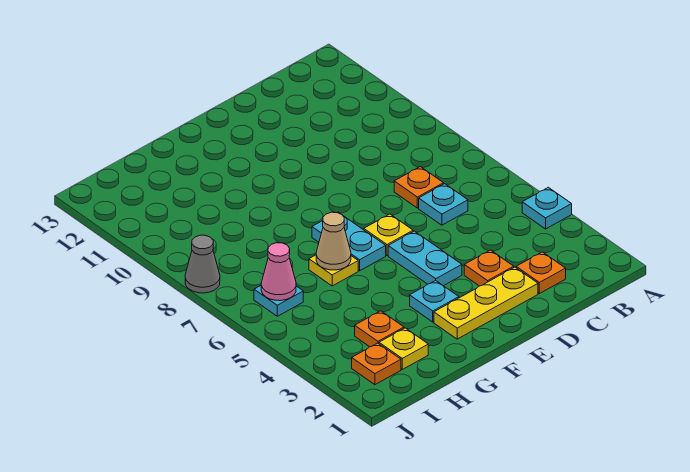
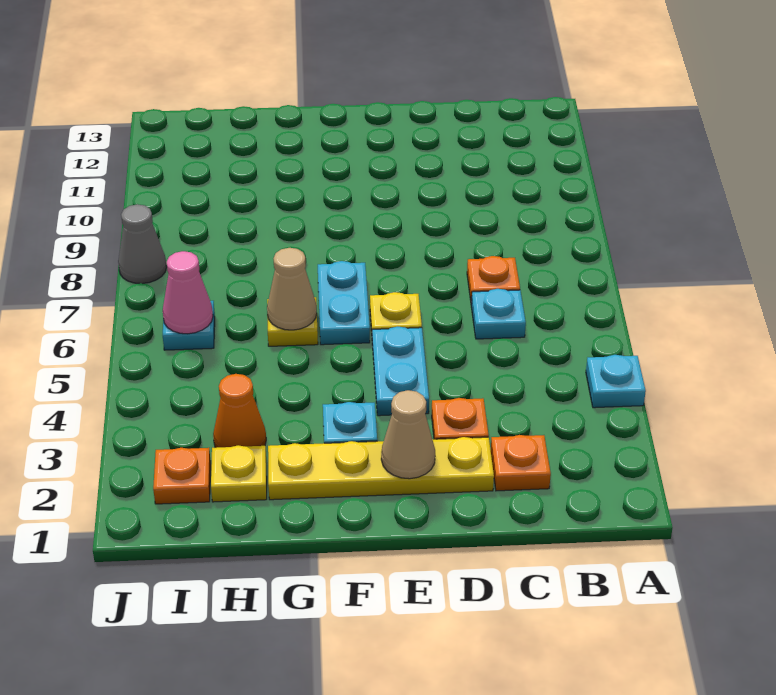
yellow plate D2:F2 level 1 -> yellow plate D2:G2 level 1
none -> tan cone E2 level 2
orange plate H3 level 1 -> orange cone H3 level 1

